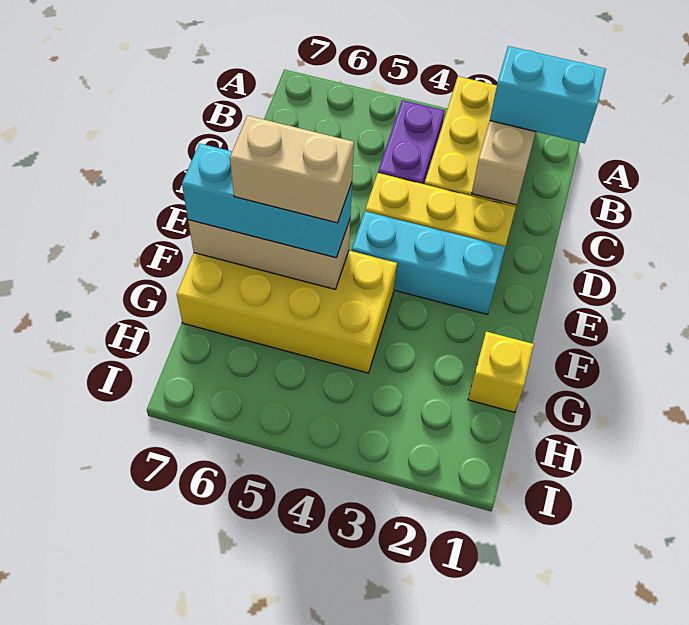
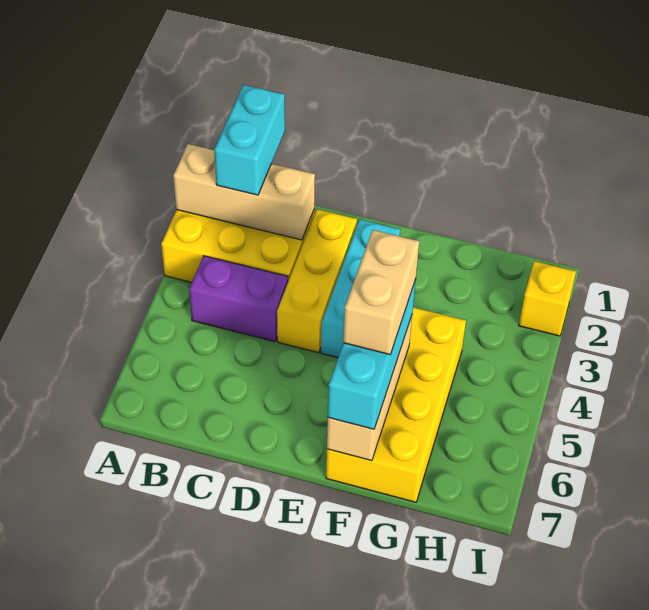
yellow brick G1 level 1 -> yellow brick I2 level 1

